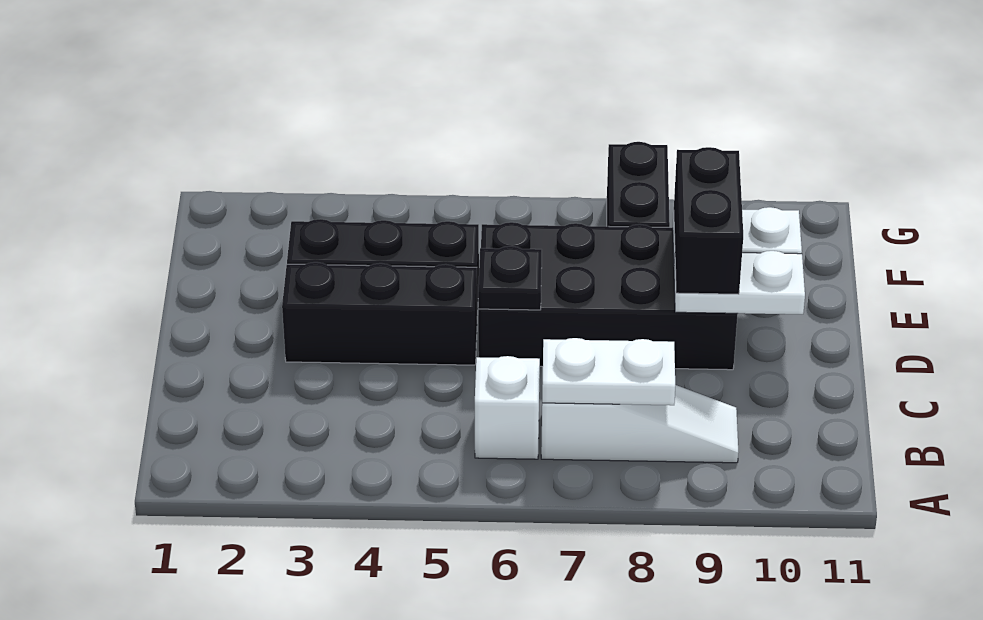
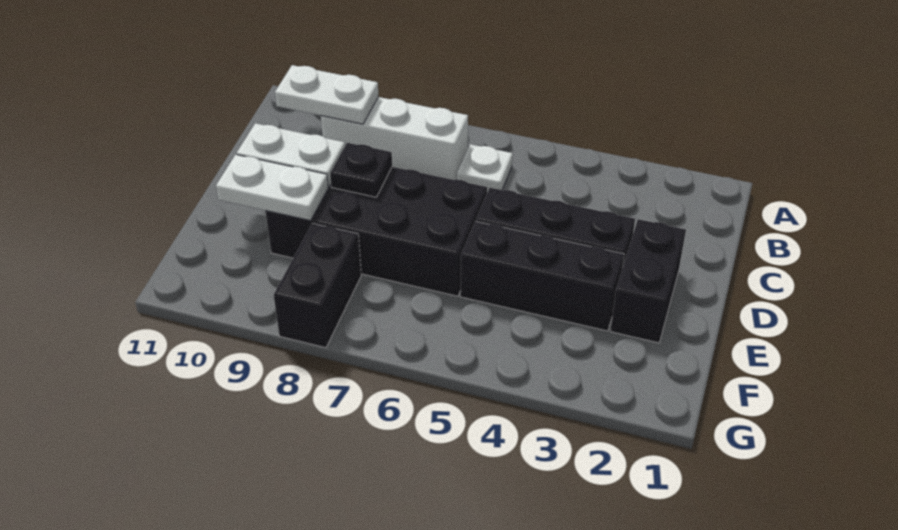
white brick B6 level 1 -> white plate B6 level 1
white slope B7:B9 level 1 top 7 -> white brick B7:B9 level 1
white plate B7:B8 level 2 -> white plate B9:B10 level 2
black plate D6 level 2 -> black plate D8 level 2
black brick D9:E9 level 3 -> black brick D2:E2 level 1

